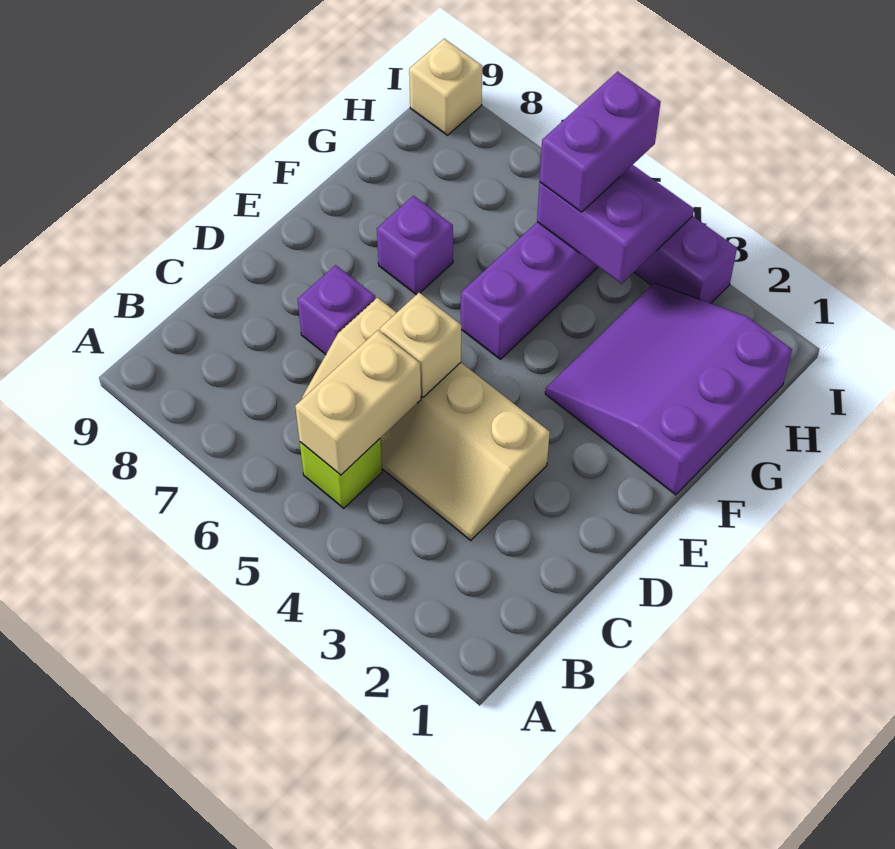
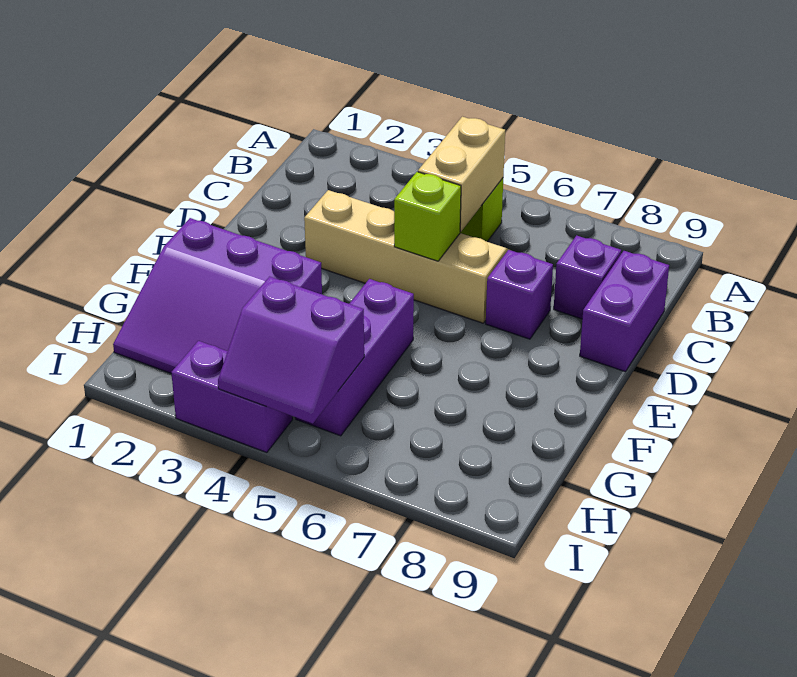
tan brick D5 level 2 -> lime brick D5 level 2
purple slope F1:H3 level 1 top 1 -> purple slope F1:H3 level 1 top F
purple brick F7 level 1 -> purple brick C8 level 1
purple brick H5:I5 level 3 -> purple brick C9:D9 level 1
tan brick I9 level 1 -> none

